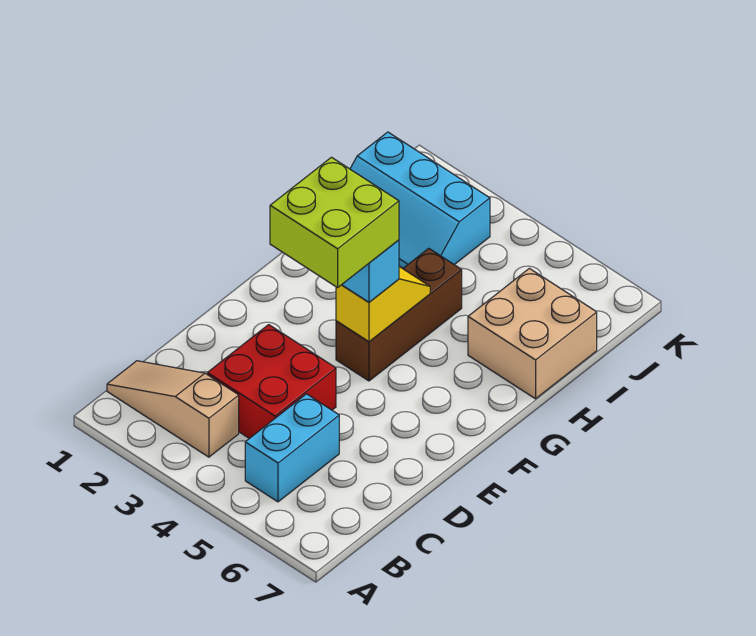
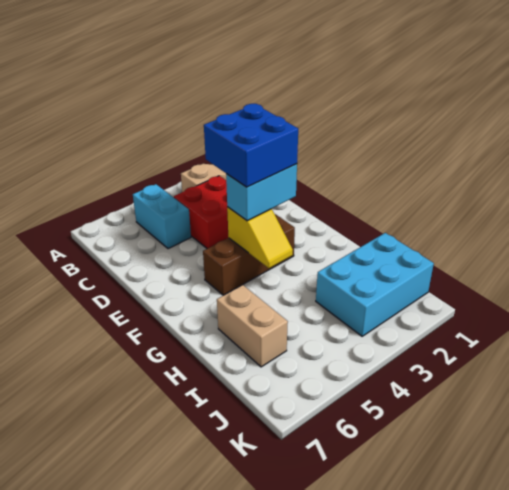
lime brick E3:F4 level 4 -> blue brick E3:F4 level 4
brown brick F4:H4 level 1 -> brown brick F3:F5 level 1
tan brick H6:I7 level 1 -> tan brick H6:I6 level 1
cyan slope I1:J3 level 1 top J -> cyan brick I1:J3 level 1

